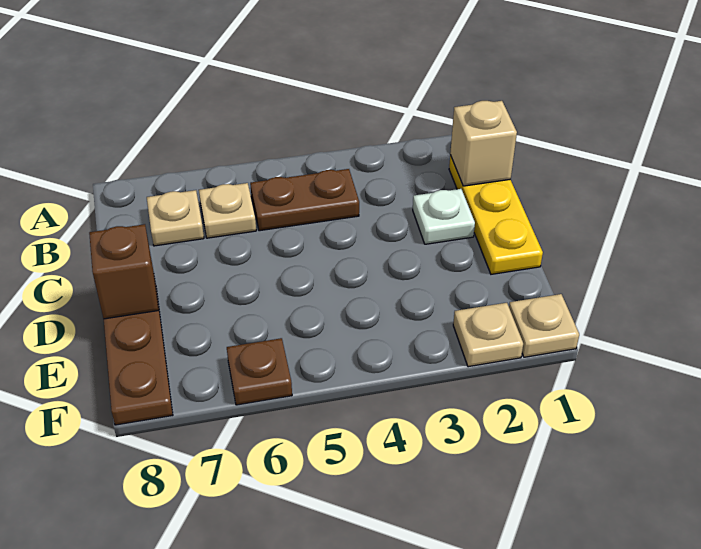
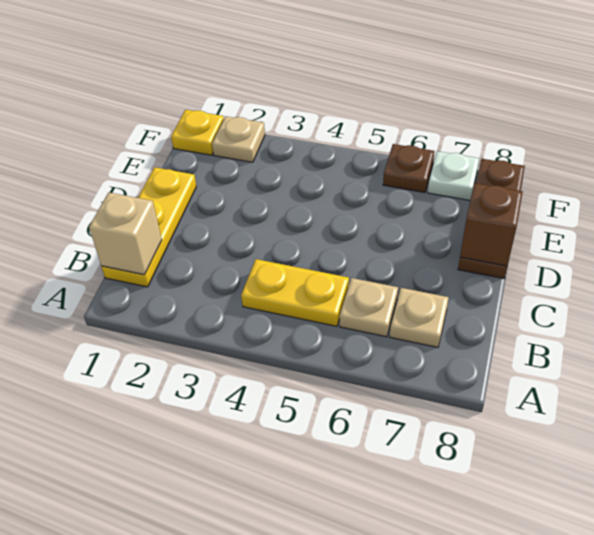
brown plate B4:B5 level 1 -> yellow plate B4:B5 level 1
white plate C2 level 1 -> white plate F7 level 1
tan plate F1 level 1 -> yellow plate F1 level 1

